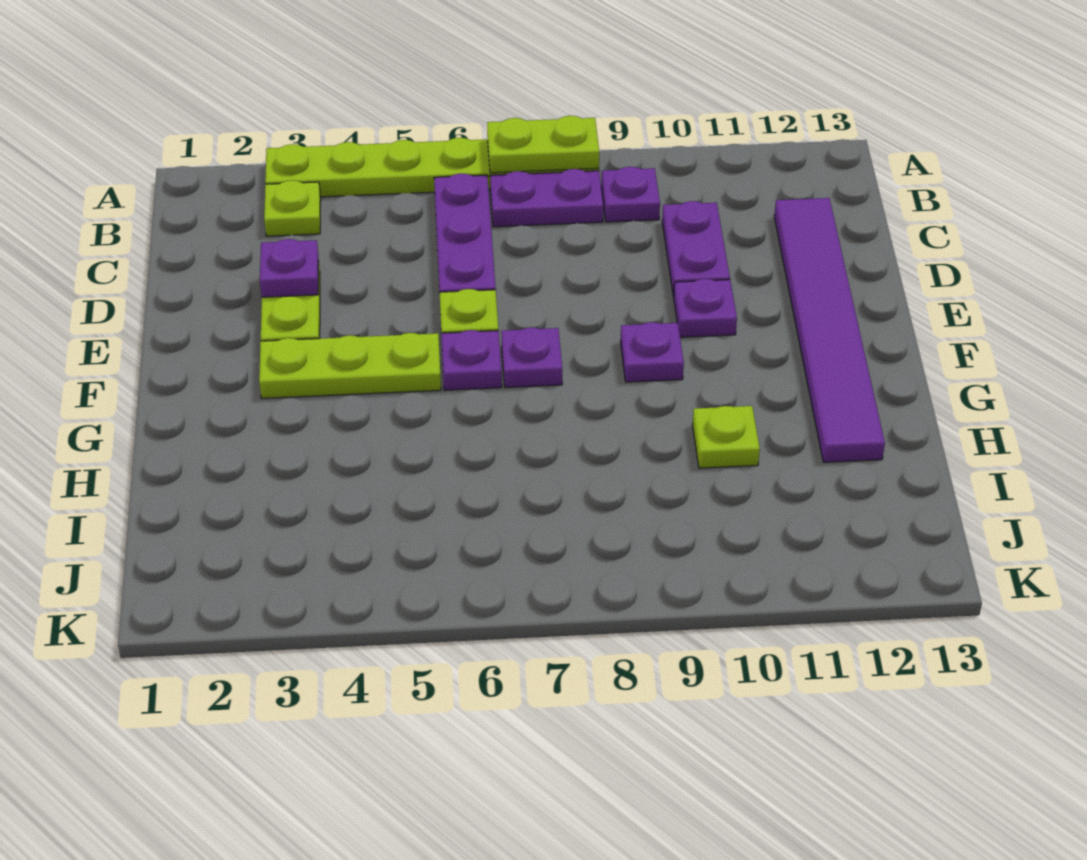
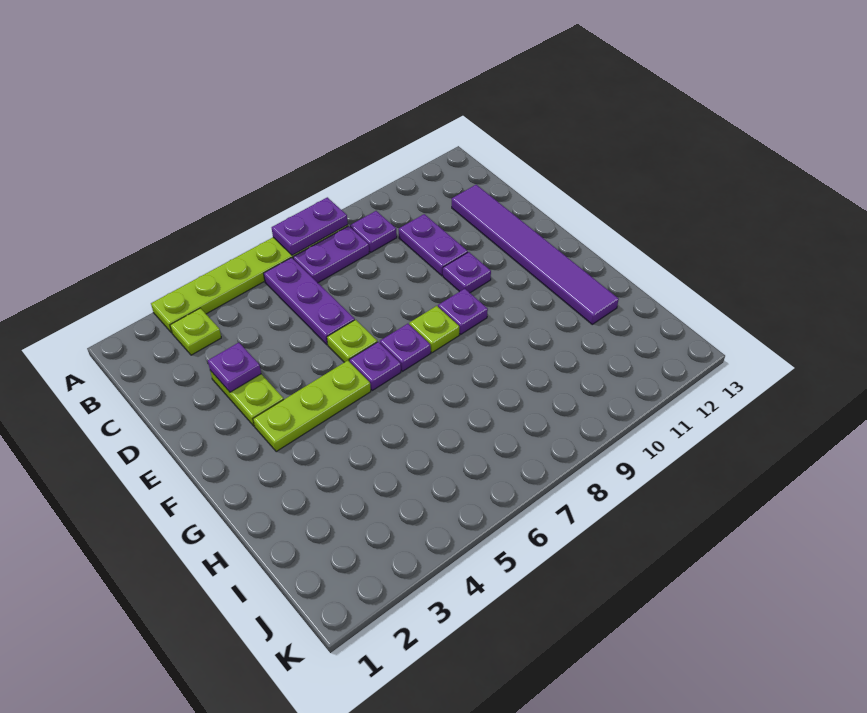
lime plate A7:A8 level 2 -> purple plate A7:A8 level 2
lime plate H10 level 1 -> lime plate F8 level 1

